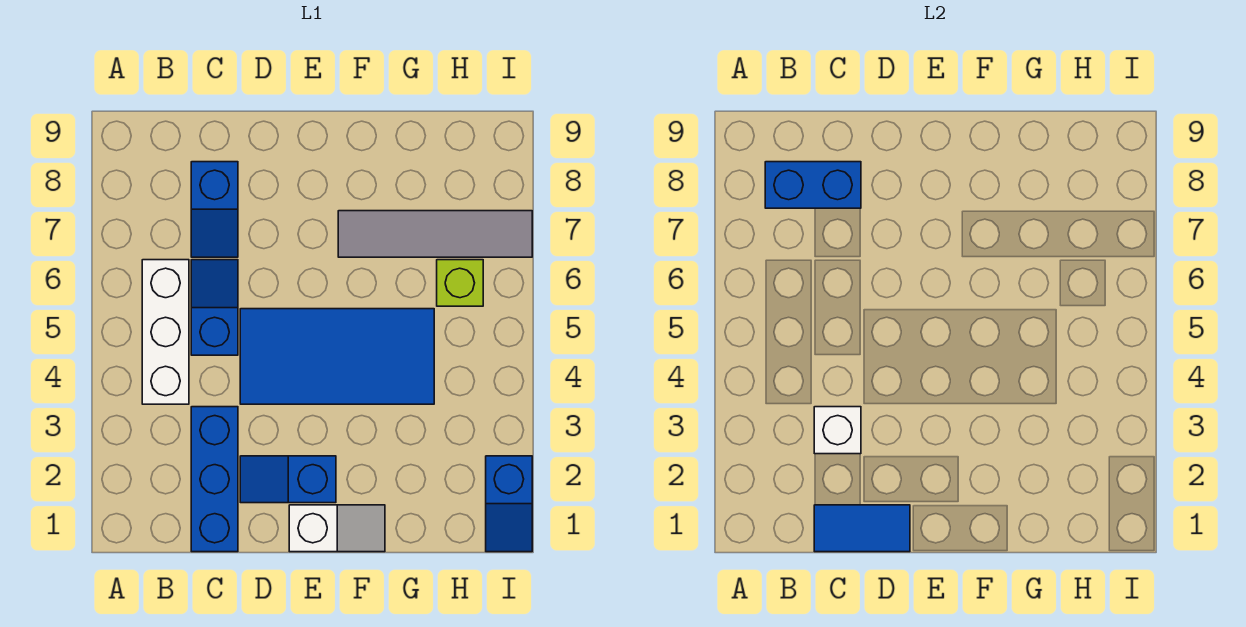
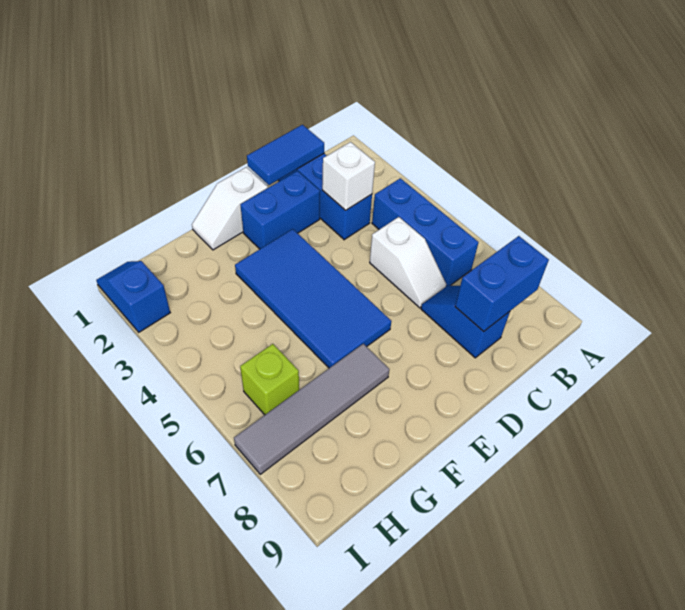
white brick B4:B6 level 1 -> blue brick B4:B6 level 1
blue slope C5:C6 level 1 top 5 -> white slope C5:C6 level 1 top 5
blue slope D2:E2 level 1 top E -> blue brick D2:E2 level 1
blue tile D4:G5 level 1 -> blue tile E3:F6 level 1

